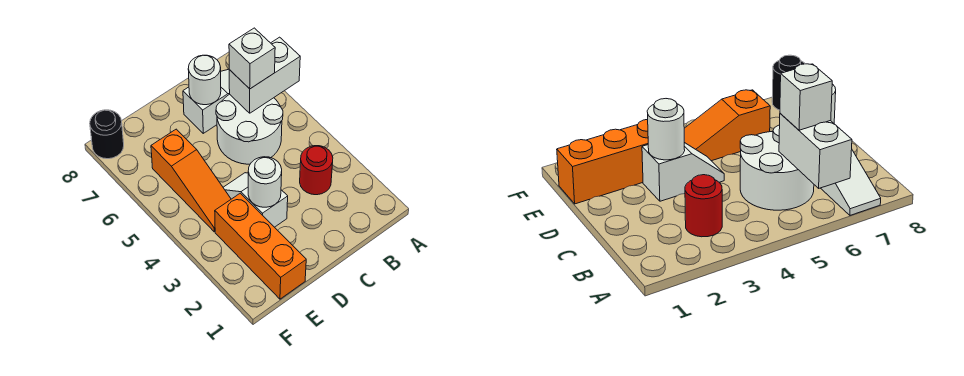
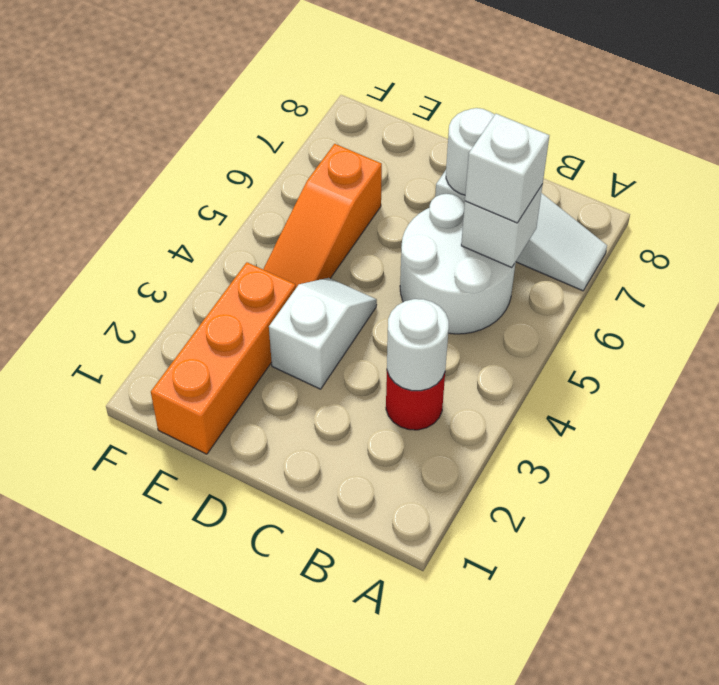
white brick A6:B6 level 2 -> white brick B6 level 2
white round brick D3 level 2 -> white round brick B3 level 2
black round brick F8 level 1 -> none

